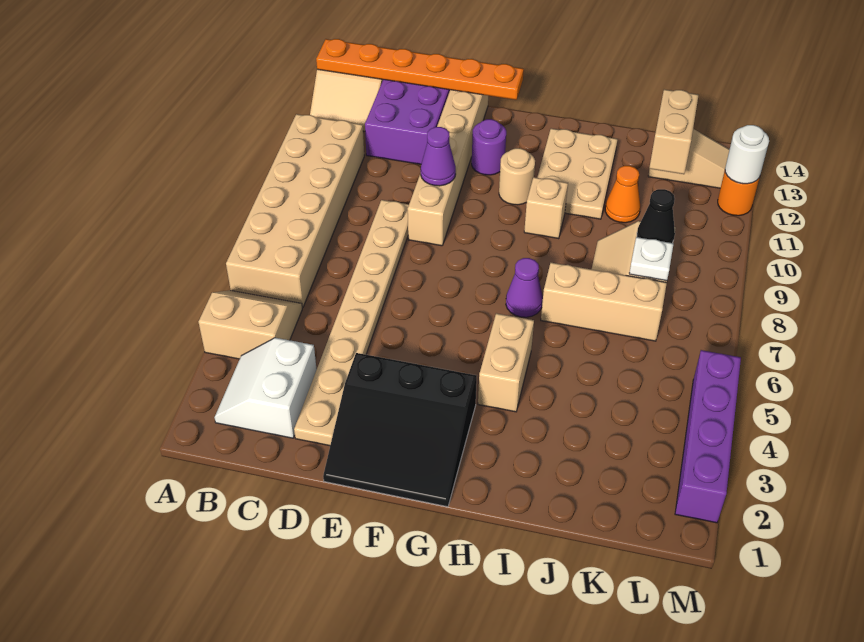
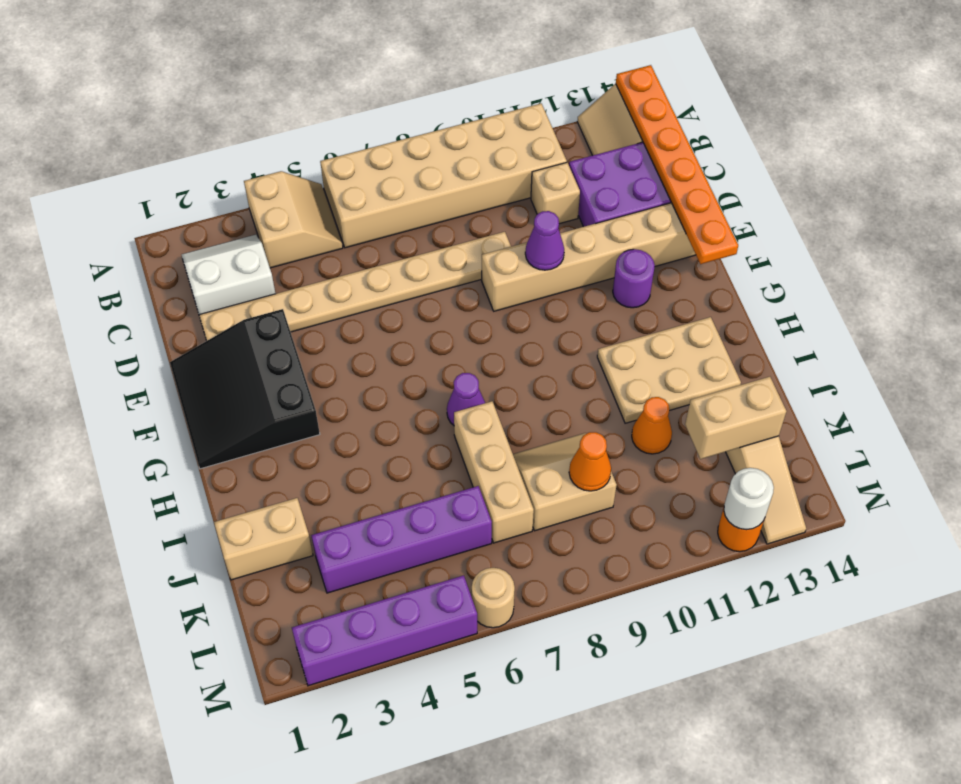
tan round brick G11 level 1 -> tan round brick M6 level 1
tan brick H4:H5 level 1 -> tan brick J1:J2 level 1
tan brick H10 level 1 -> tan brick C11 level 1
none -> purple brick K3:K6 level 1
white plate K8 level 2 -> none
black cone K9 level 2 -> orange cone K9 level 2

